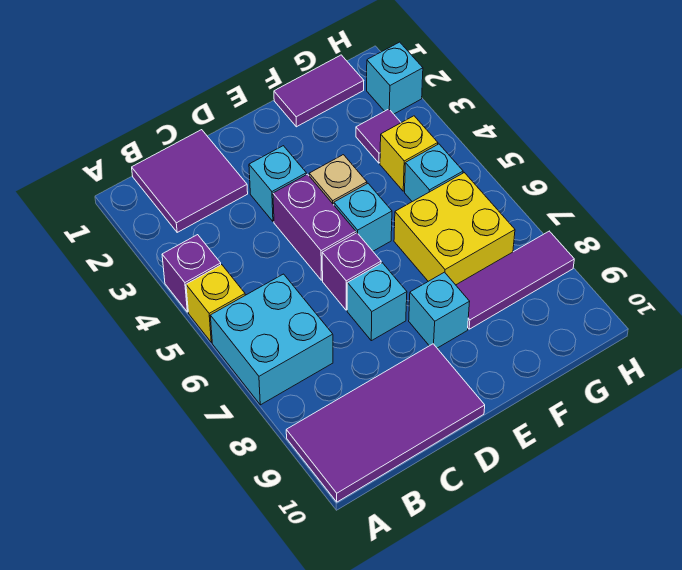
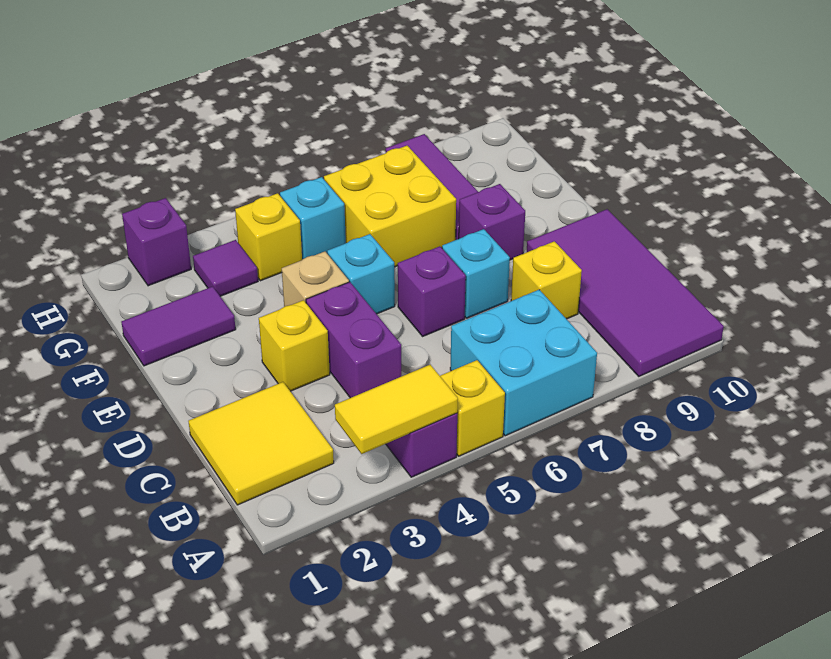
none -> yellow tile A3:A4 level 2
purple tile B1:C2 level 1 -> yellow tile B1:C2 level 1
none -> yellow brick C8 level 1
cyan brick D3 level 1 -> yellow brick D3 level 1
purple brick D4:D5 level 1 -> purple brick C4:D4 level 1
cyan brick E8 level 1 -> purple brick E8 level 1
purple tile F1:G1 level 1 -> purple tile F1:F2 level 1
cyan brick H2 level 1 -> purple brick H2 level 1

